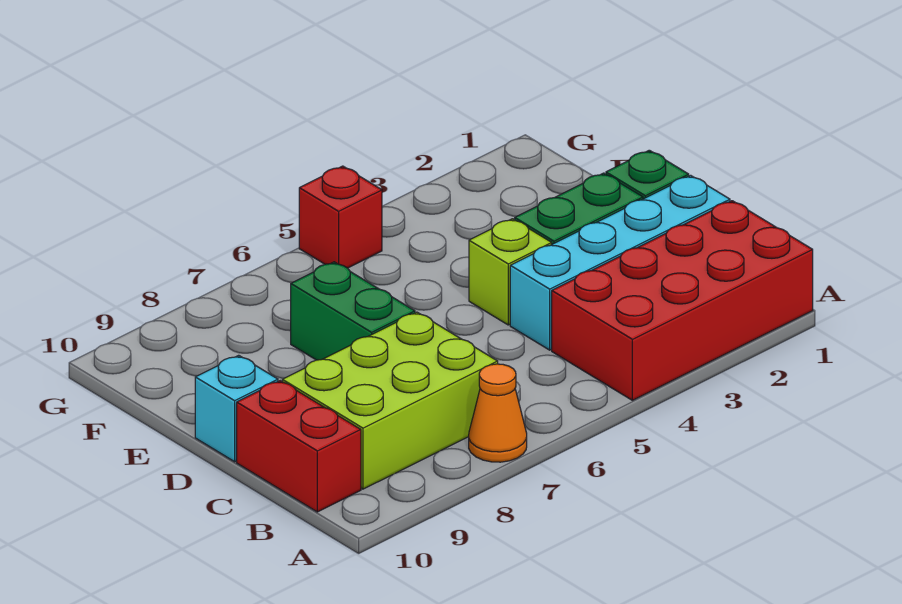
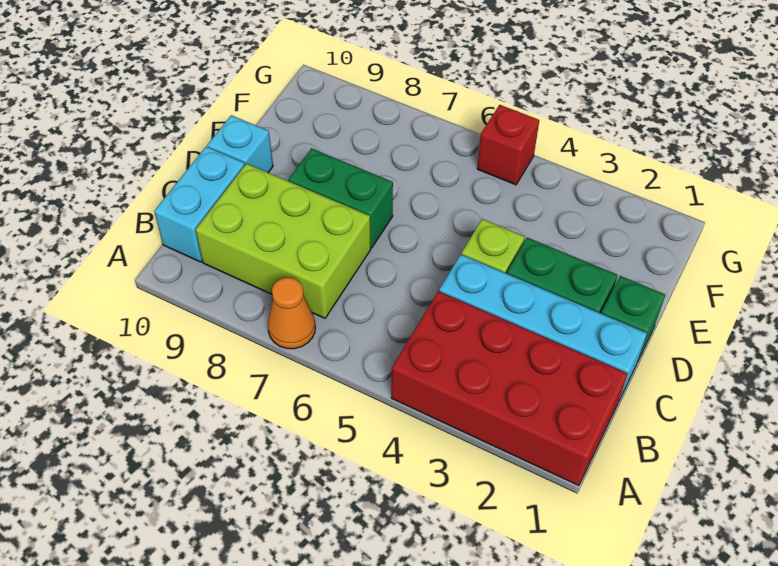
red brick B10:C10 level 1 -> cyan brick B10:C10 level 1
green brick D7:E7 level 1 -> green brick D7:D8 level 1

